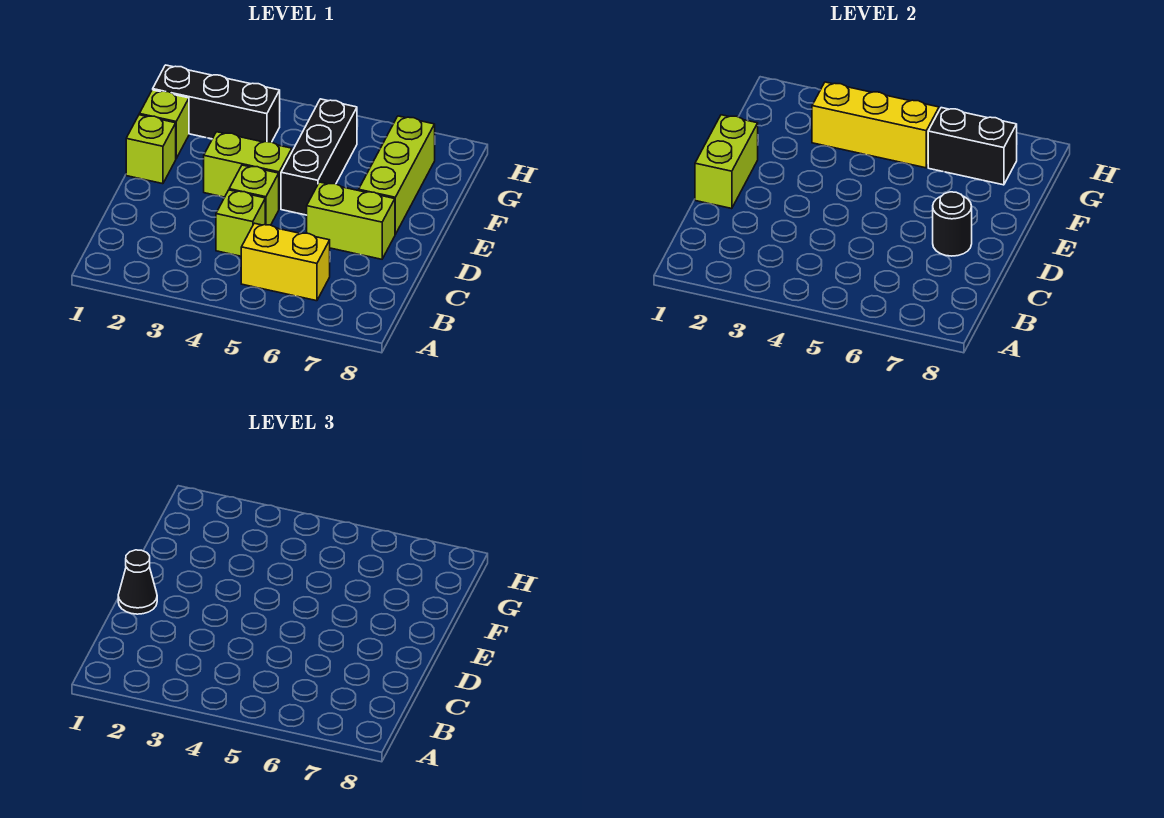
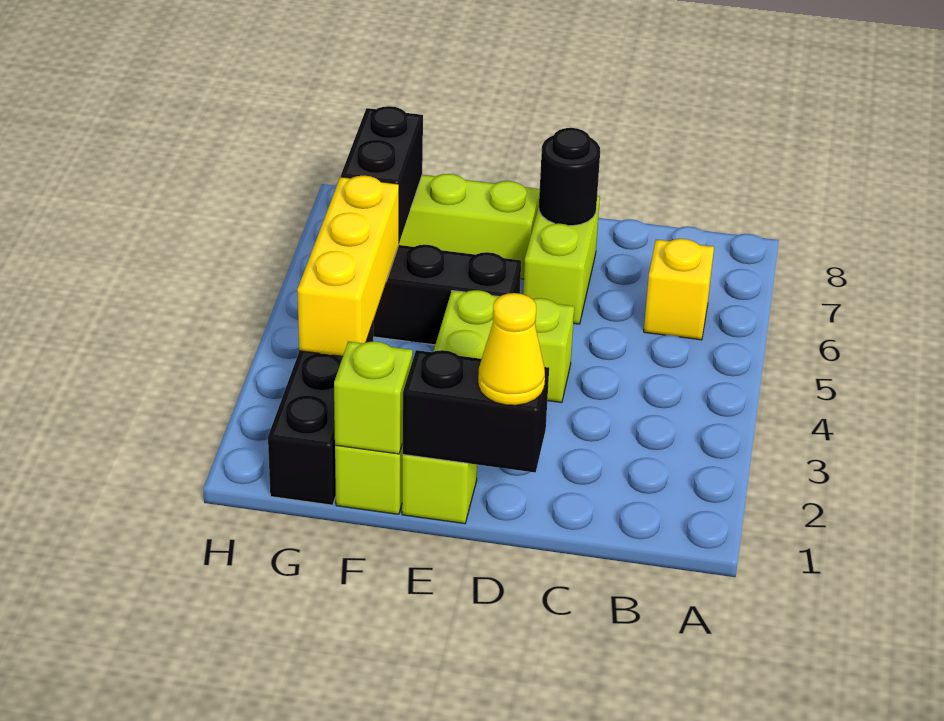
yellow brick B5:B6 level 1 -> yellow brick B6 level 1
lime brick C4 level 1 -> lime brick F1 level 2
lime brick D1:E1 level 2 -> black brick D1:E1 level 2
black cone D1 level 3 -> yellow cone D1 level 3

